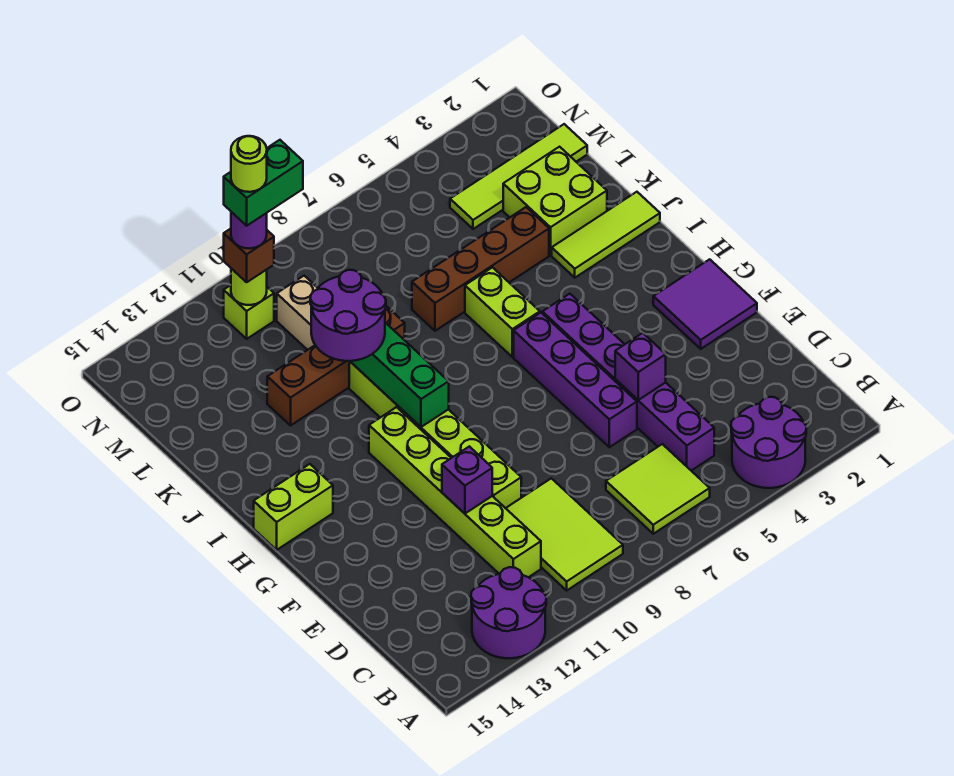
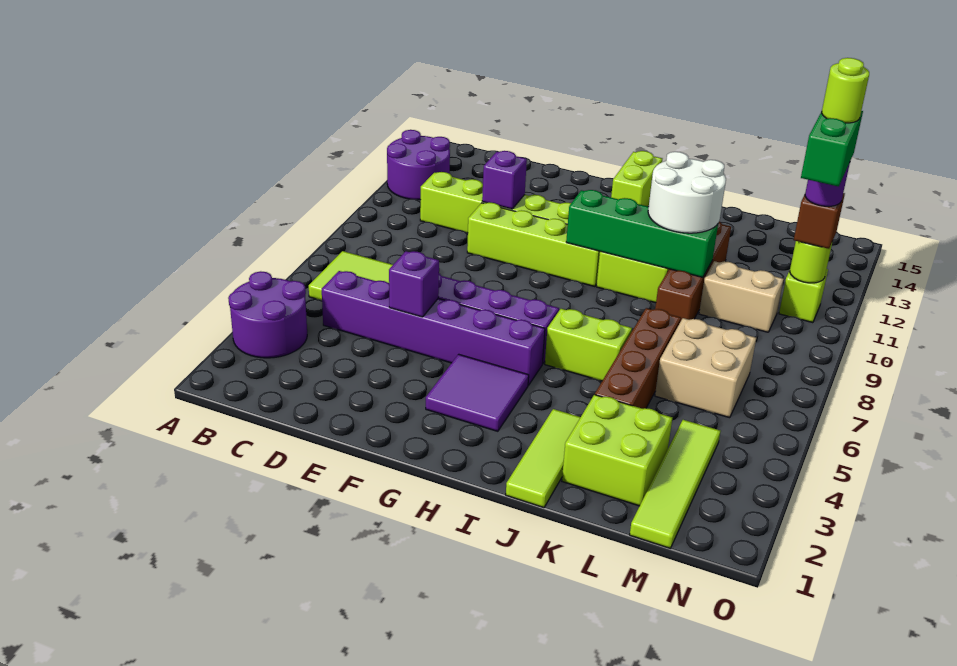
lime tile B9:D10 level 1 -> none
purple tile F1:G2 level 1 -> purple tile G3:H4 level 1
purple round brick J10:K11 level 3 -> white round brick J10:K11 level 3
none -> tan brick L6:M7 level 1

